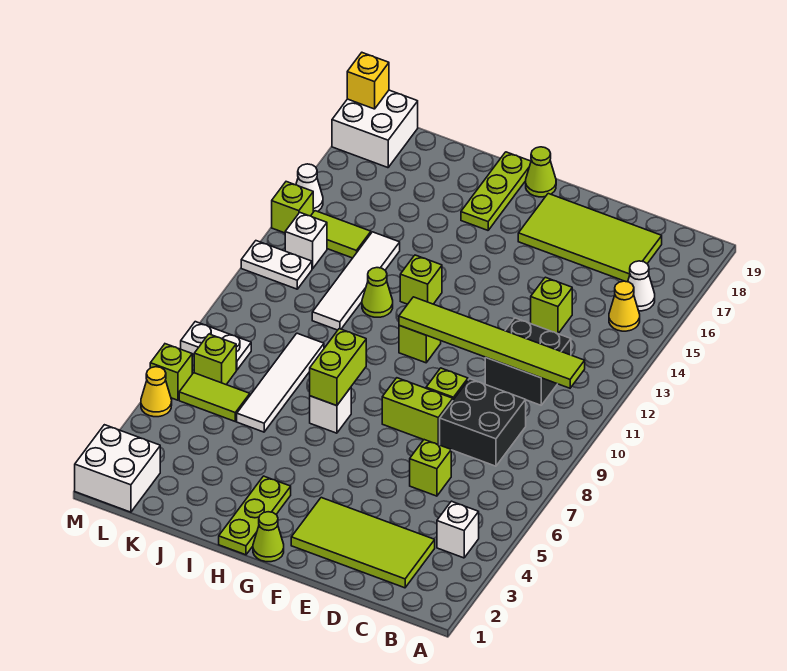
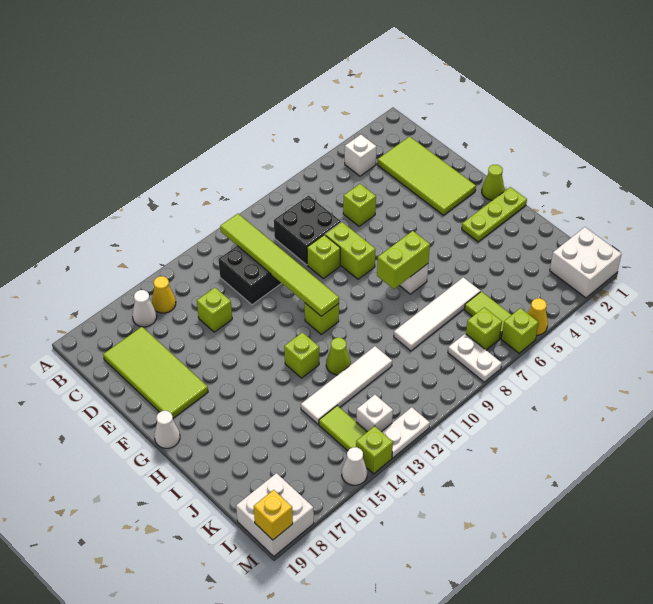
lime cone G19 level 1 -> white cone G19 level 1
lime plate H17:H19 level 1 -> none
white plate L12:M12 level 1 -> white plate M12:M13 level 1

